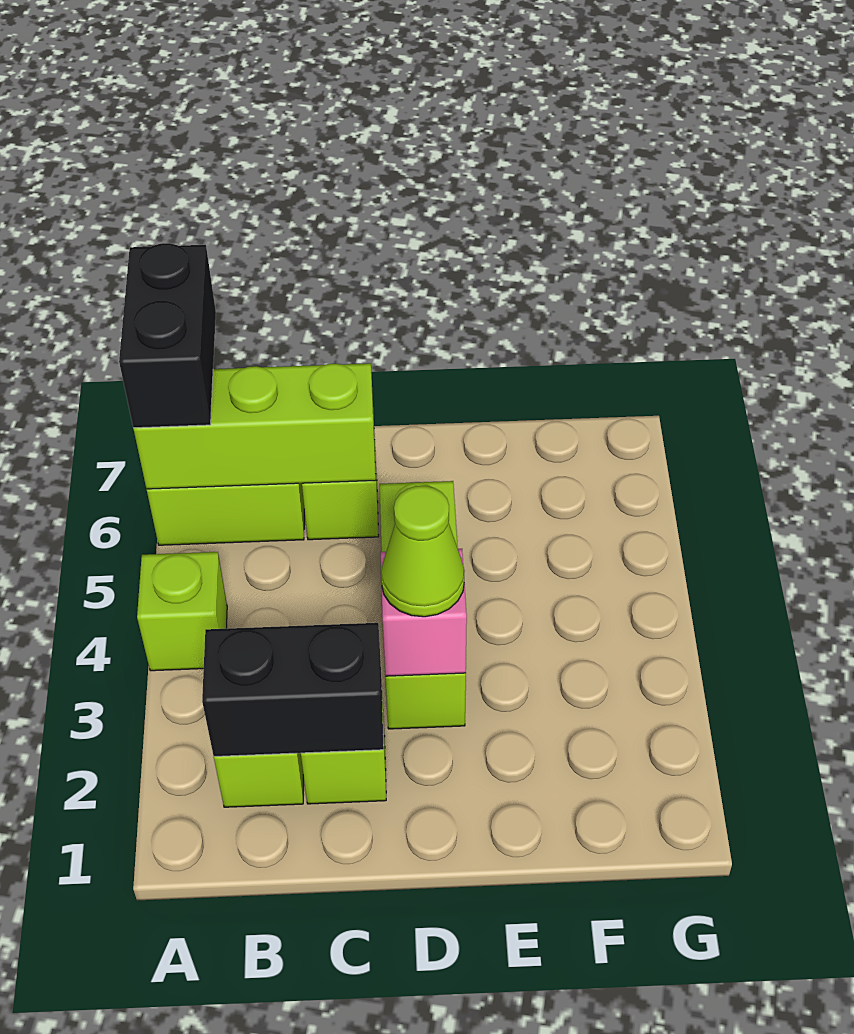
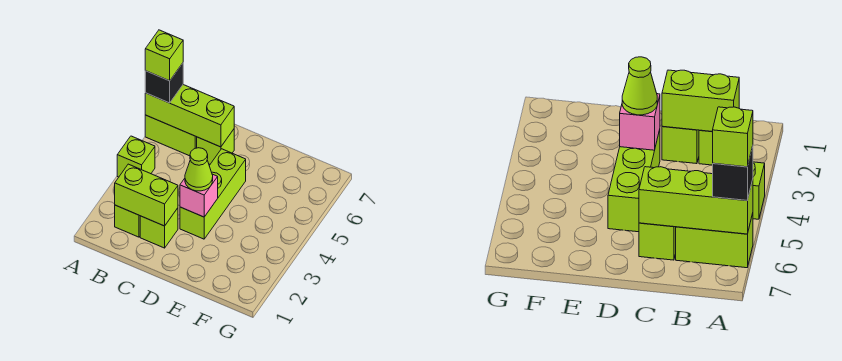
black brick A6:A7 level 3 -> black brick A6 level 3
none -> lime brick A6 level 4
black brick B2:C2 level 2 -> lime brick B2:C2 level 2

